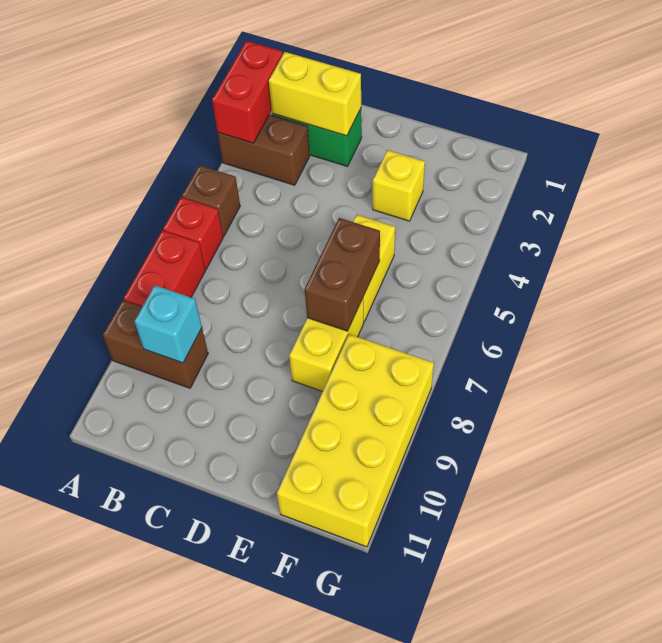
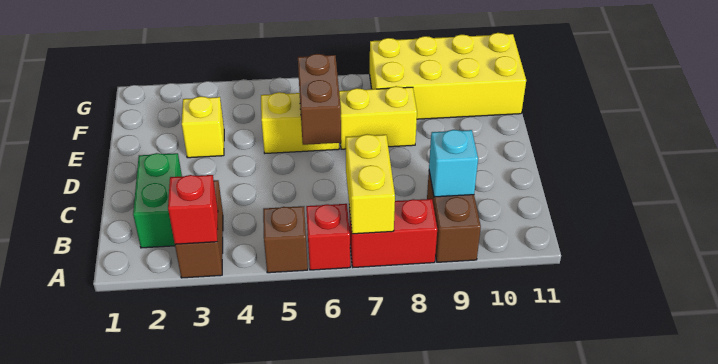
red brick A2:A3 level 2 -> red brick A3 level 2
yellow brick B2:C2 level 2 -> yellow brick A7:B7 level 2
brown brick E6:E7 level 2 -> brown brick D6:E6 level 2

